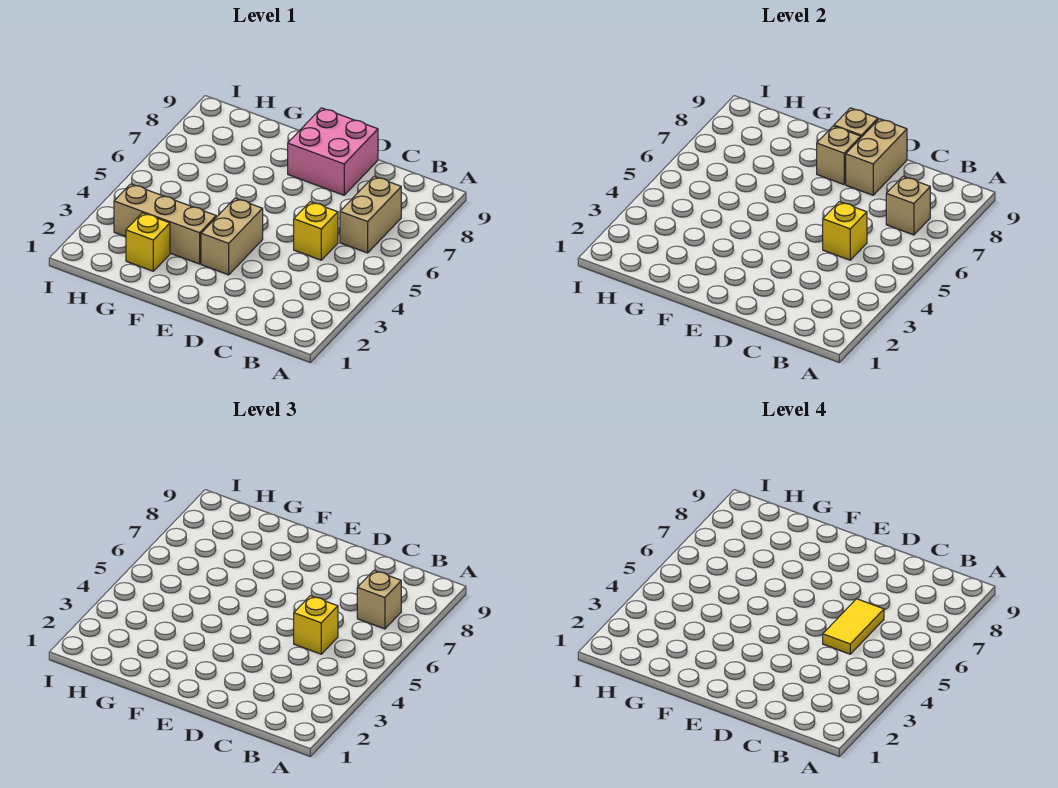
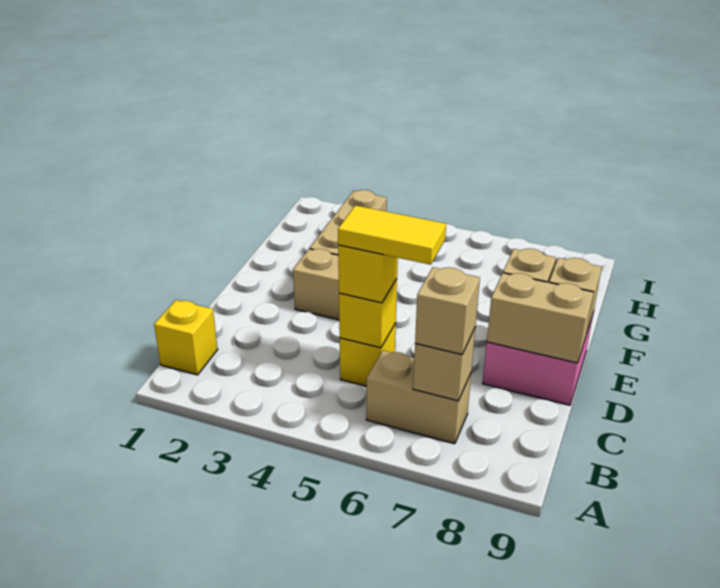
yellow brick G2 level 1 -> yellow brick B1 level 1

